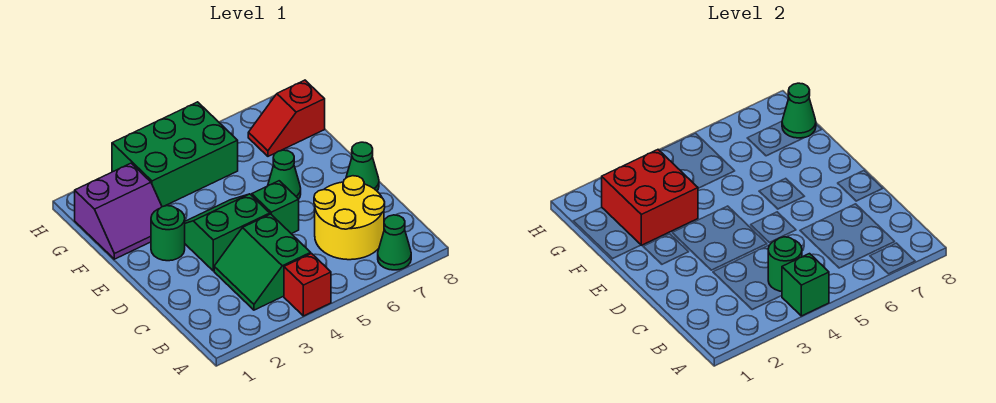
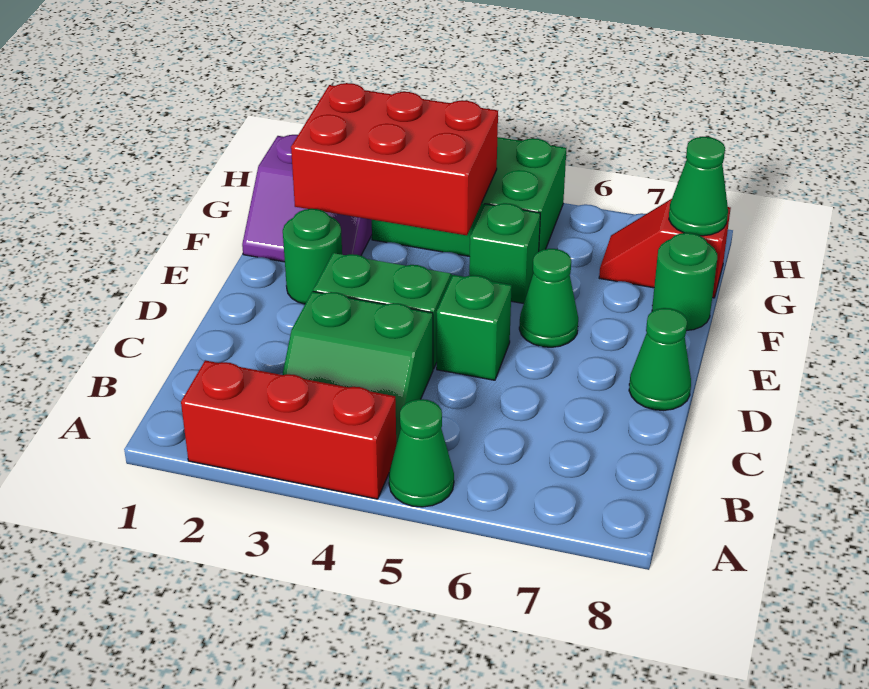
red brick A4 level 1 -> red brick A2:A4 level 1
green brick A4 level 2 -> green brick F5 level 1
green cone A7 level 1 -> green cone A5 level 1
green slope B3:C4 level 1 top 4 -> green slope B3:C4 level 1 top C
green round brick B4 level 2 -> green round brick F8 level 1
yellow round brick B6:C7 level 1 -> none
red brick F2:G3 level 2 -> red brick F2:G4 level 2

